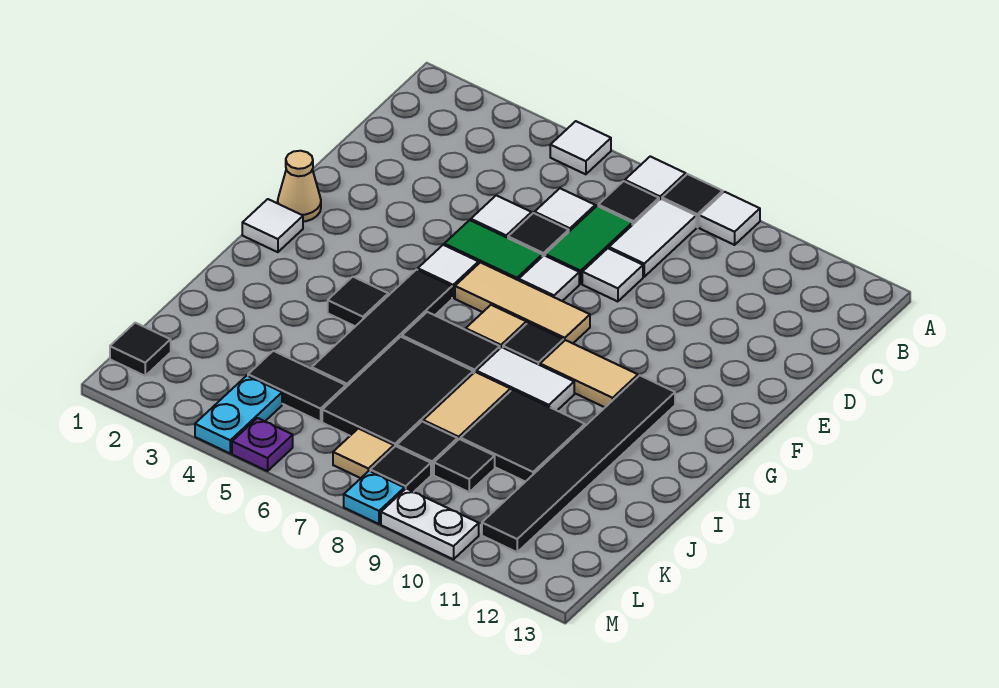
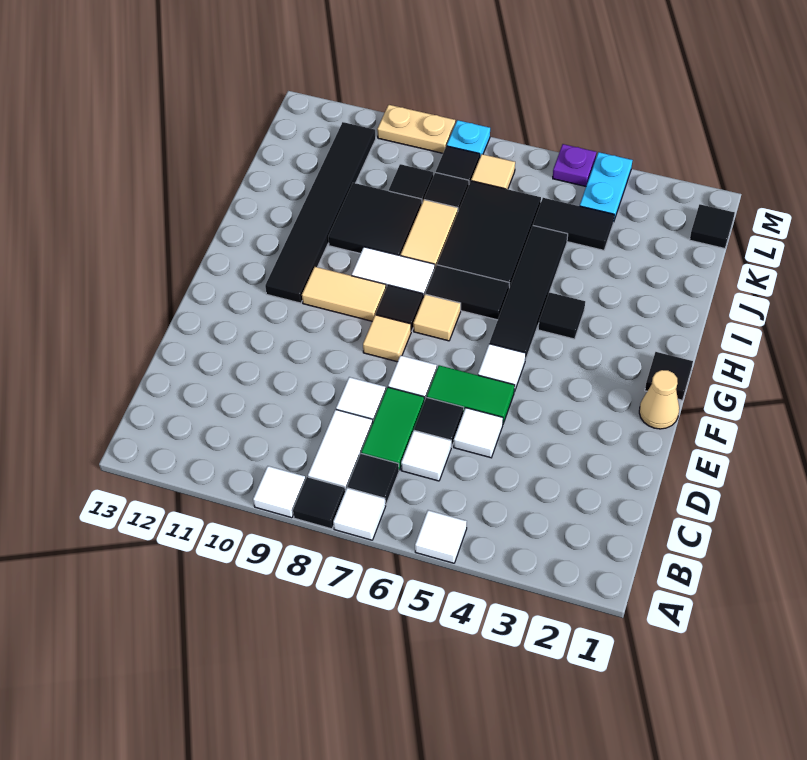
tan tile F6:F8 level 1 -> tan tile F8 level 1
white tile G1 level 1 -> black tile G1 level 1
white plate M9:M10 level 1 -> tan plate M9:M10 level 1

